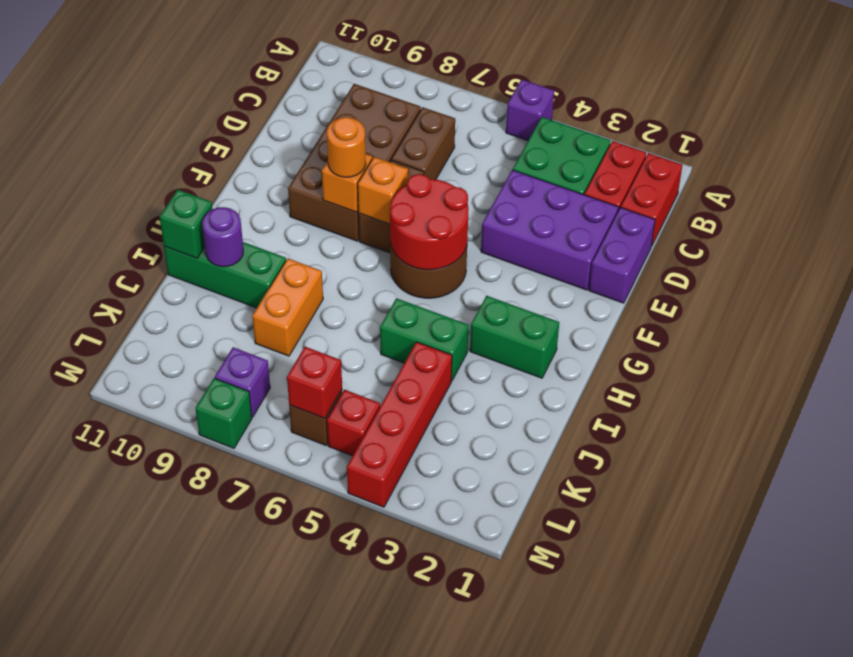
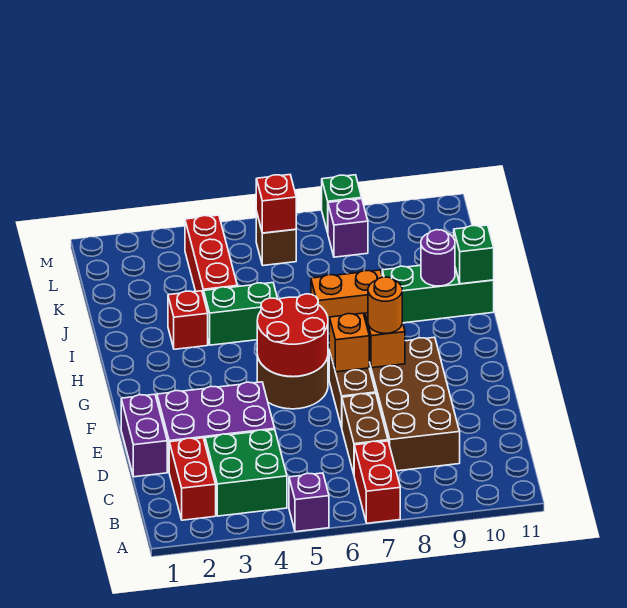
red brick B1:C1 level 1 -> red brick A7:B7 level 1
green brick H2:H3 level 1 -> none
orange brick I8:J8 level 1 -> orange brick I7:I8 level 1
red brick J4:M4 level 1 -> red brick J4:L4 level 1
red brick L5 level 1 -> red brick I3 level 1

